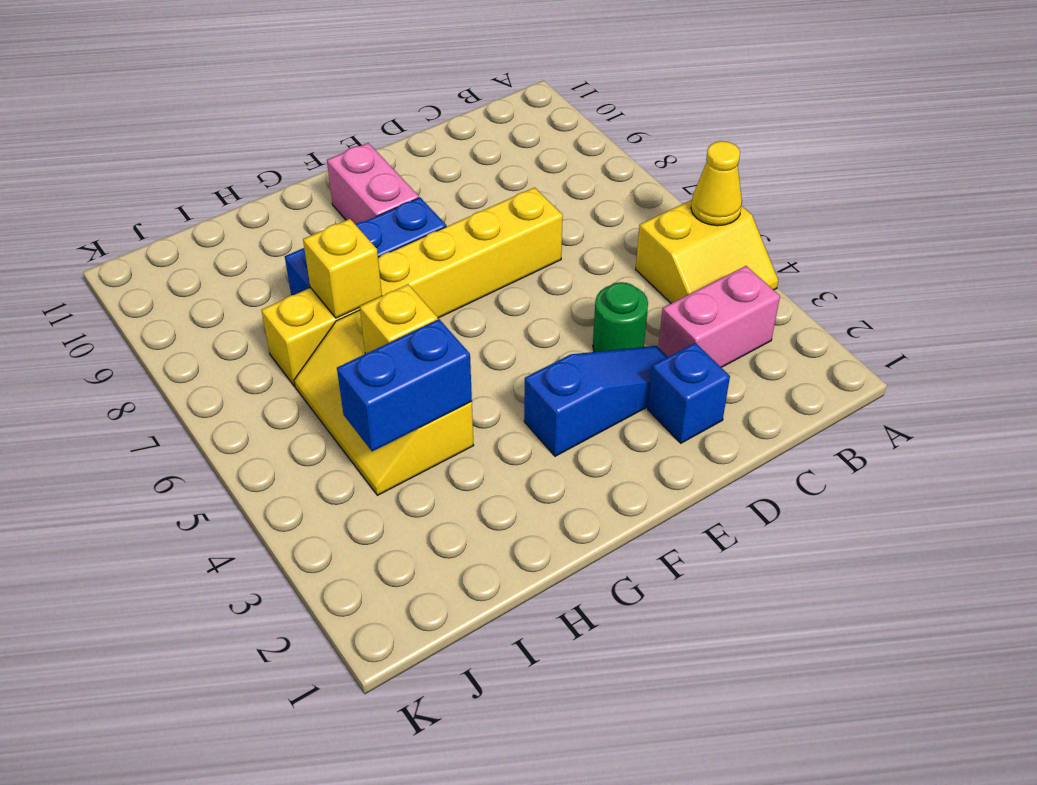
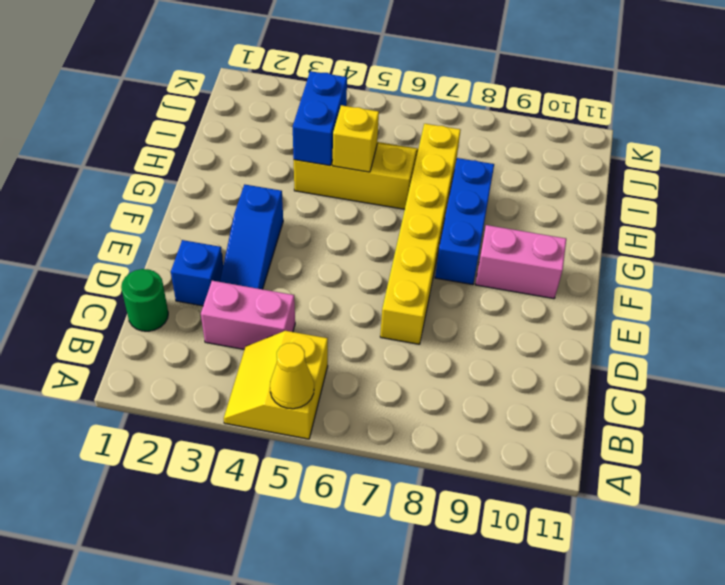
pink brick B3:C3 level 1 -> pink brick C3:C4 level 1
green round brick D4 level 1 -> green round brick C1 level 1
yellow brick H7 level 2 -> none

